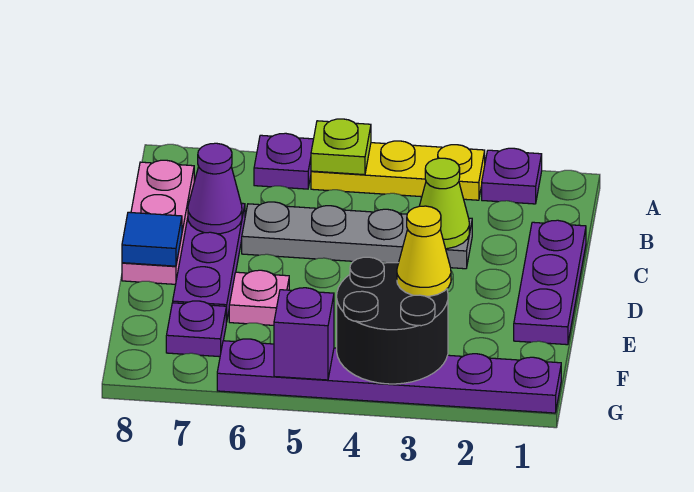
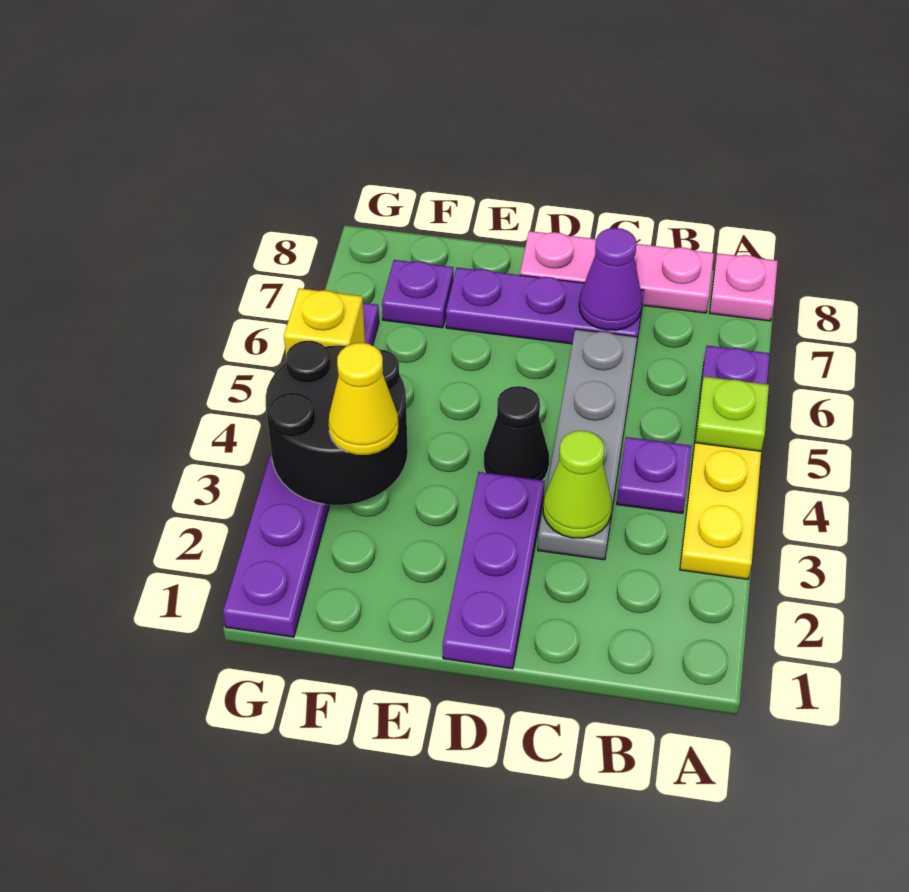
purple plate A2 level 1 -> purple plate B4 level 1
purple plate C1:E1 level 1 -> purple plate D1:D3 level 1
none -> black cone D4 level 1
blue tile D8 level 2 -> none
pink plate E6 level 1 -> pink plate A8 level 1
purple brick G5 level 2 -> yellow brick G5 level 2

